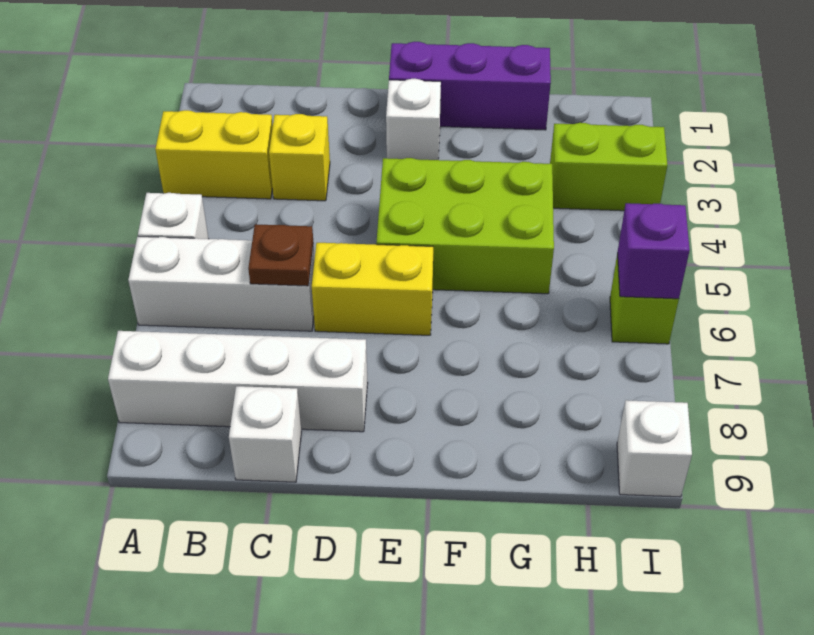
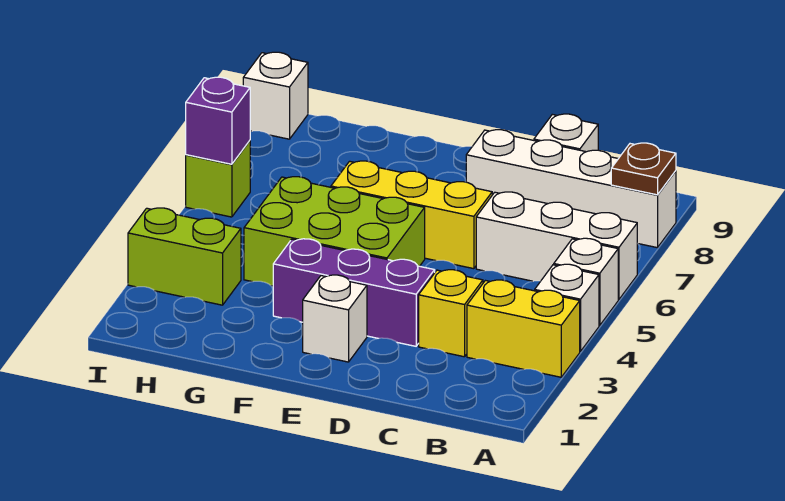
none -> white brick A4 level 1
brown plate C6 level 2 -> brown plate A8 level 2
yellow brick D6:E6 level 1 -> yellow brick D6:F6 level 1
purple brick E1:G1 level 1 -> purple brick D3:F3 level 1

